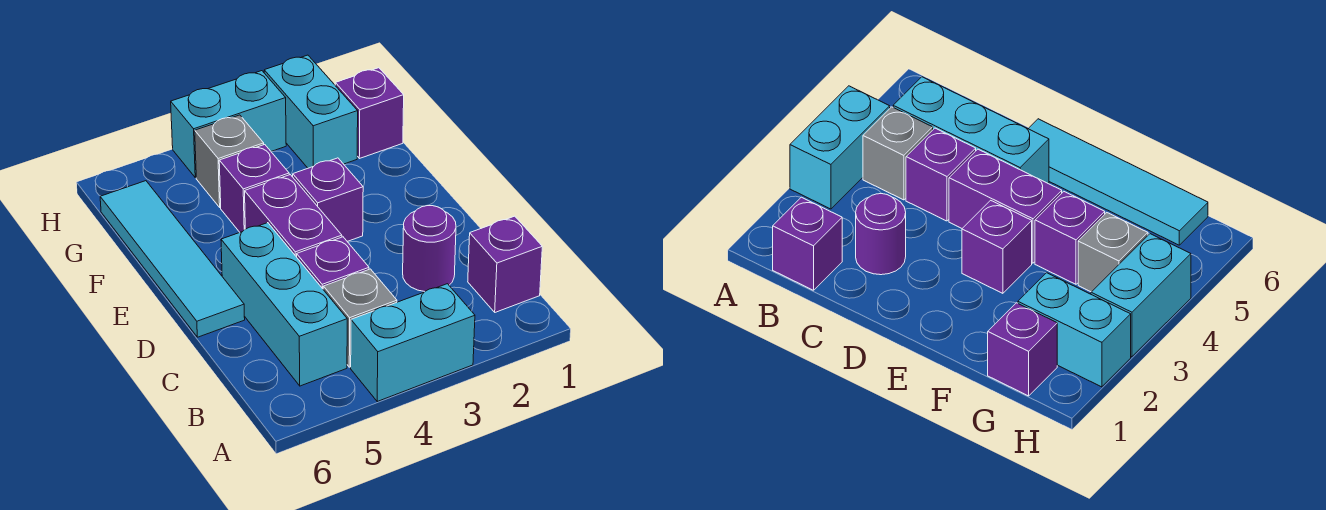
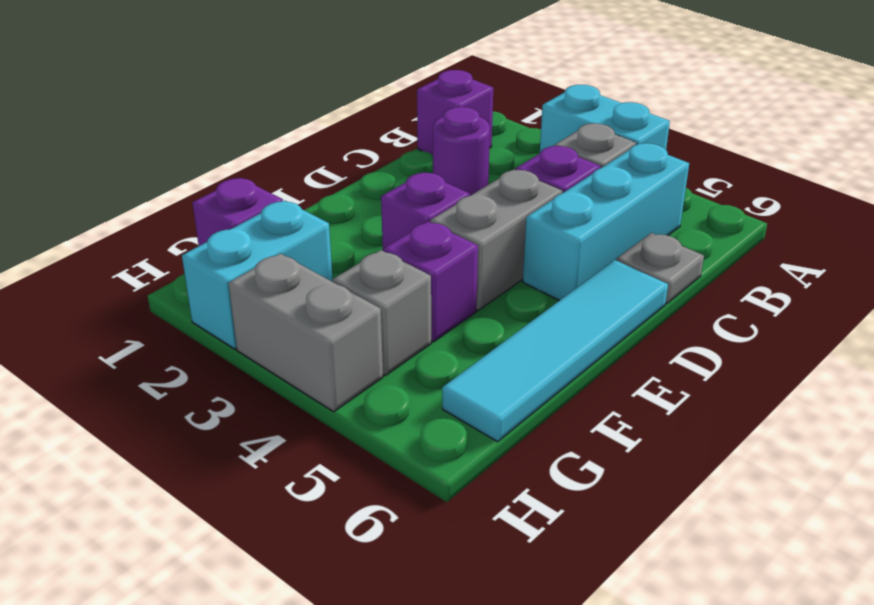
none -> grey plate C6 level 1
purple brick D4:E4 level 1 -> grey brick D4:E4 level 1
cyan brick H3:H4 level 1 -> grey brick H3:H4 level 1

